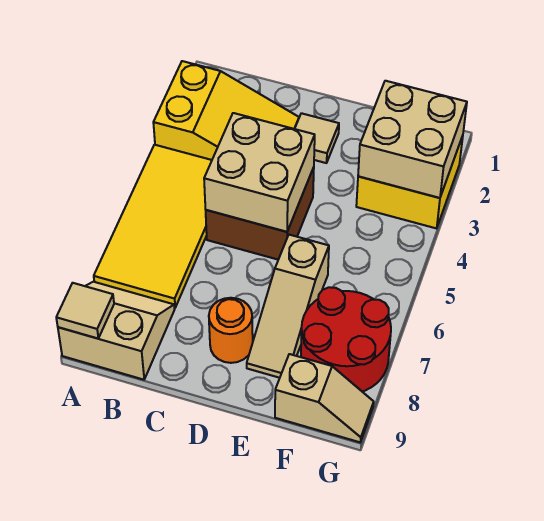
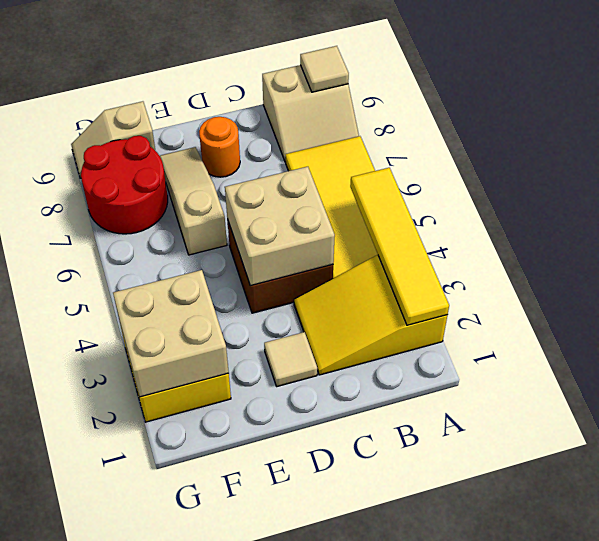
none -> yellow tile A2:A5 level 2

